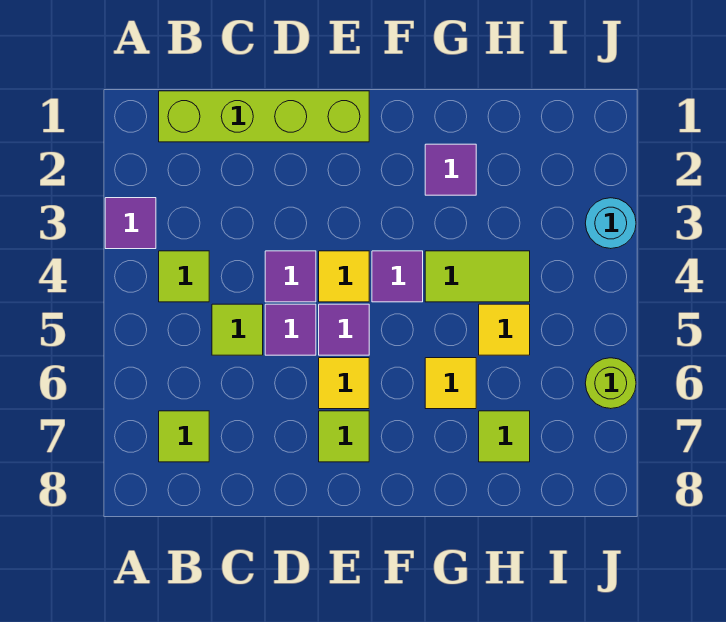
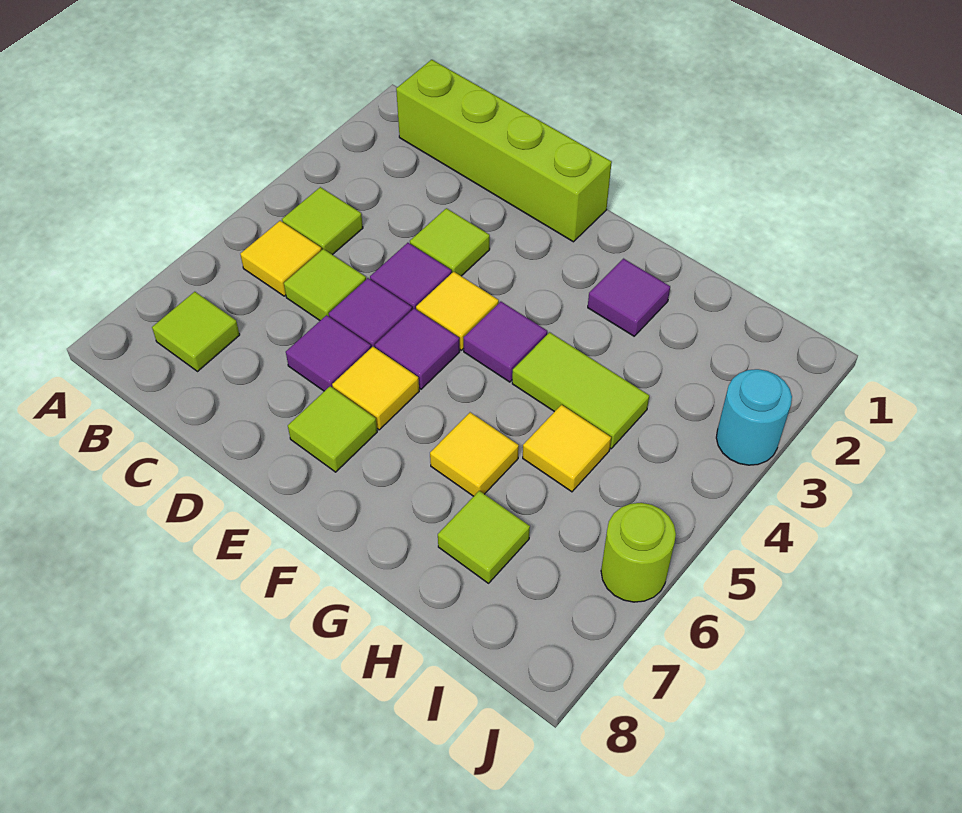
purple tile A3 level 1 -> purple tile D6 level 1
none -> yellow tile B5 level 1
none -> lime tile D3 level 1

